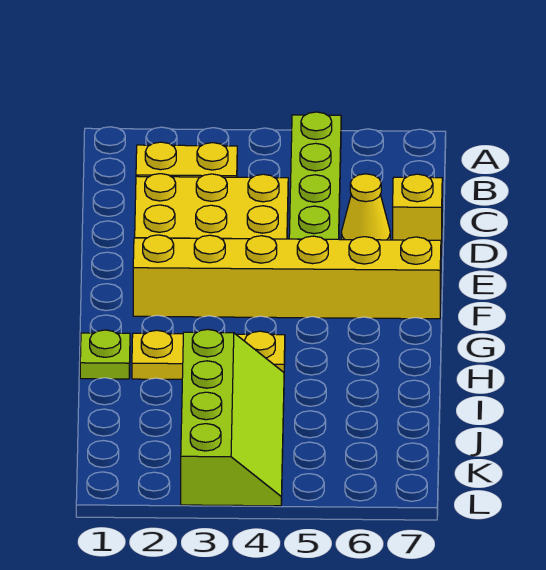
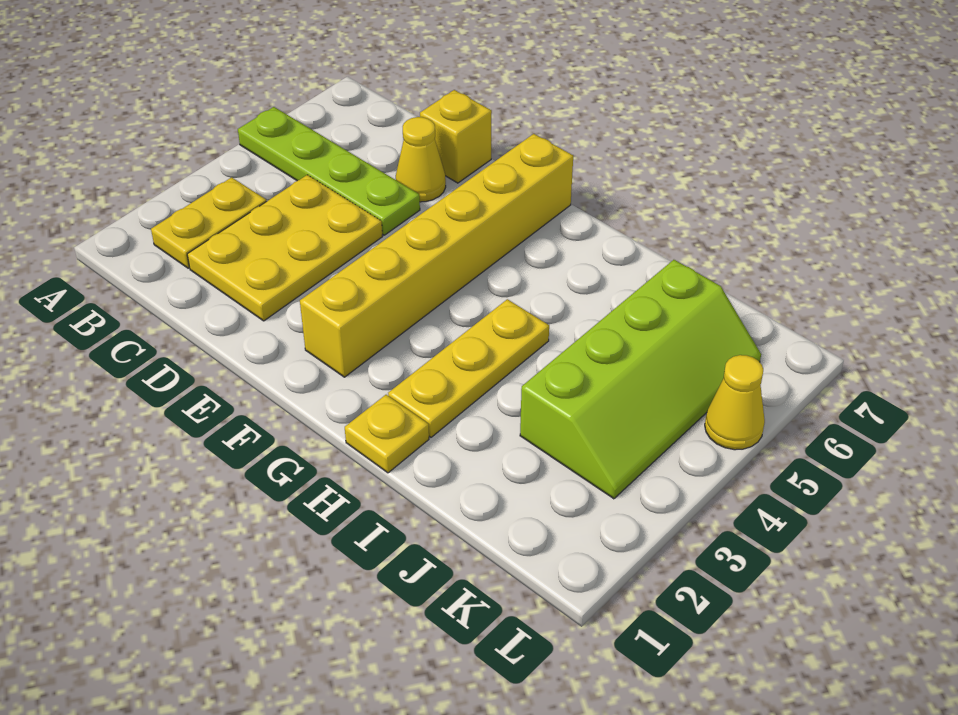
lime plate H1 level 1 -> yellow plate H1 level 1
lime slope I3:L4 level 1 top 3 -> lime slope J3:K6 level 1 top J
none -> yellow cone L5 level 1

